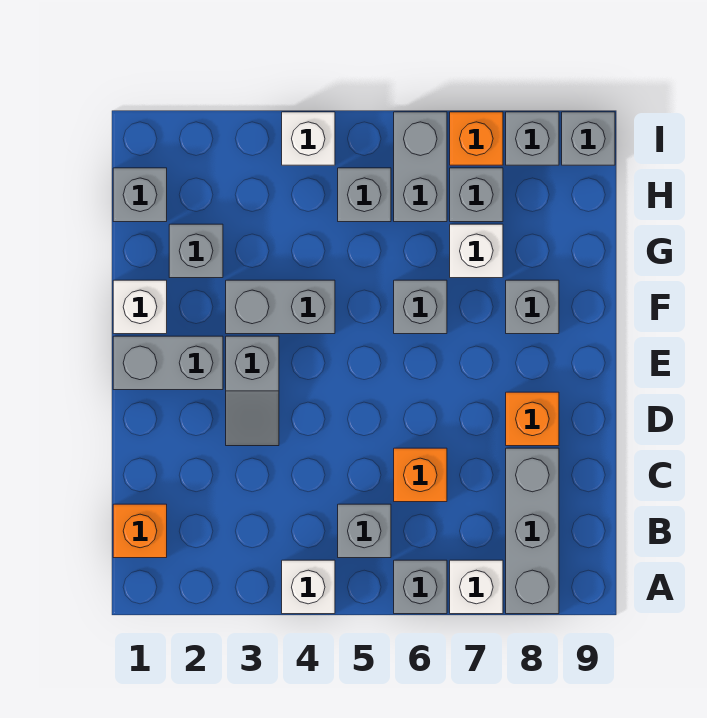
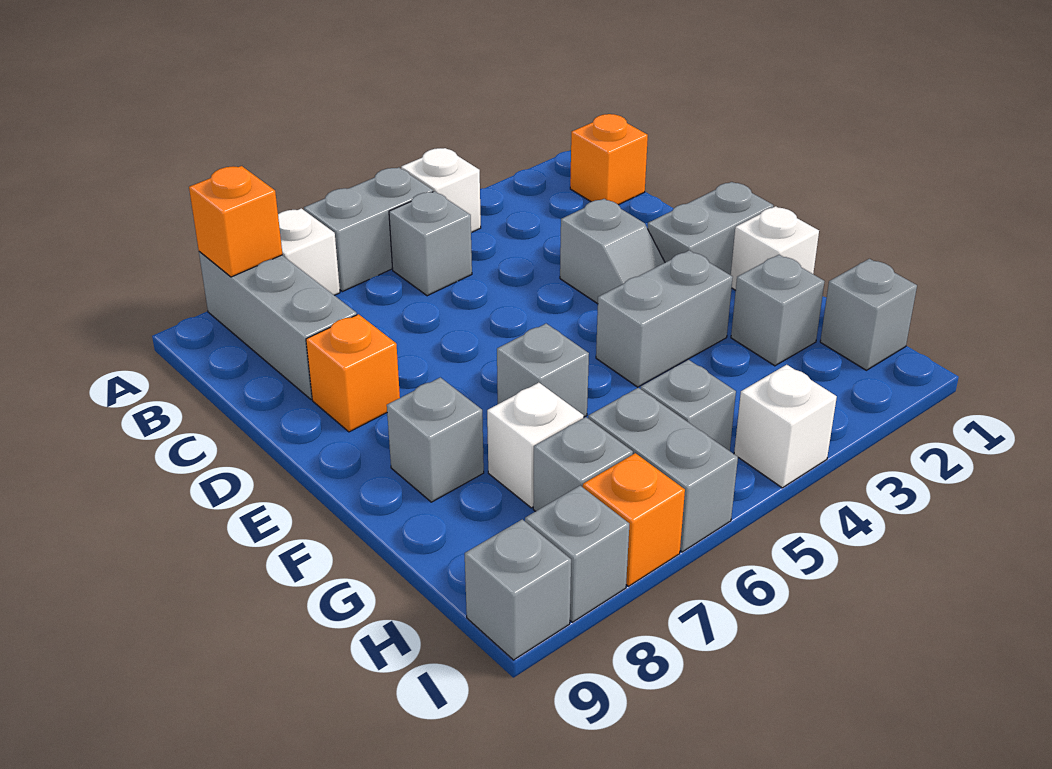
grey brick A6 level 1 -> grey brick A5:A6 level 1
orange brick C6 level 1 -> orange brick A8 level 2
grey slope D3:E3 level 1 top E -> grey slope D3:E3 level 1 top D

